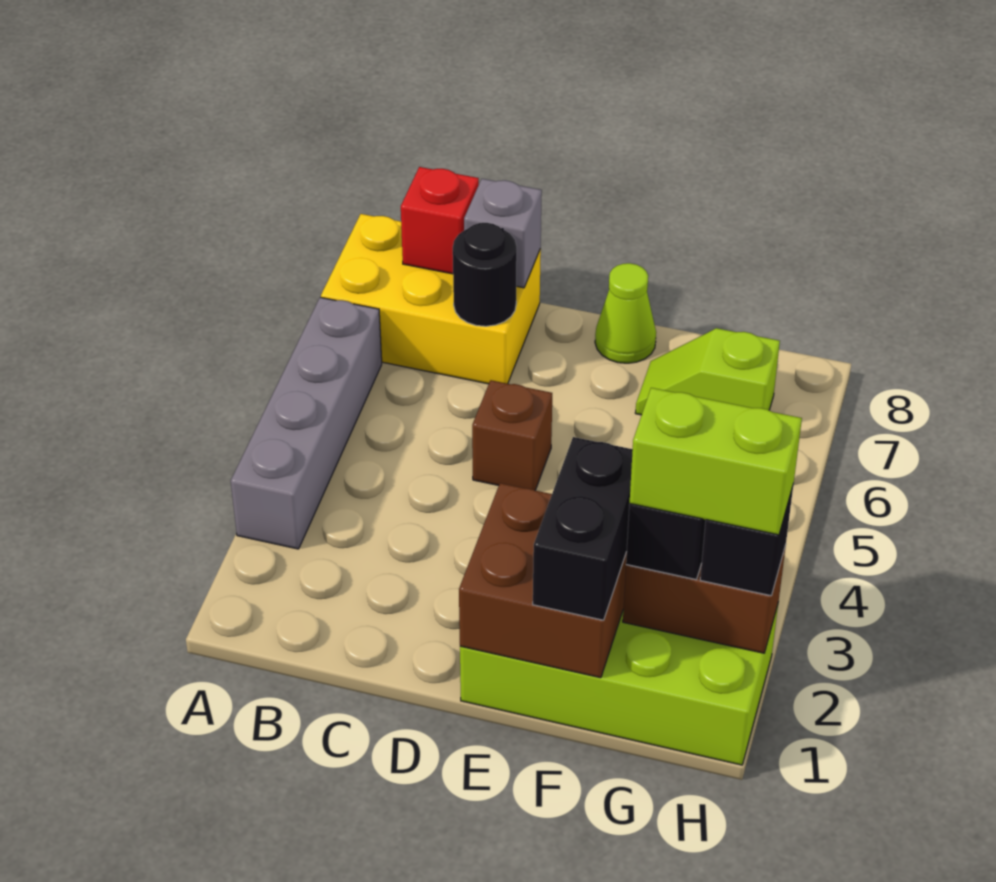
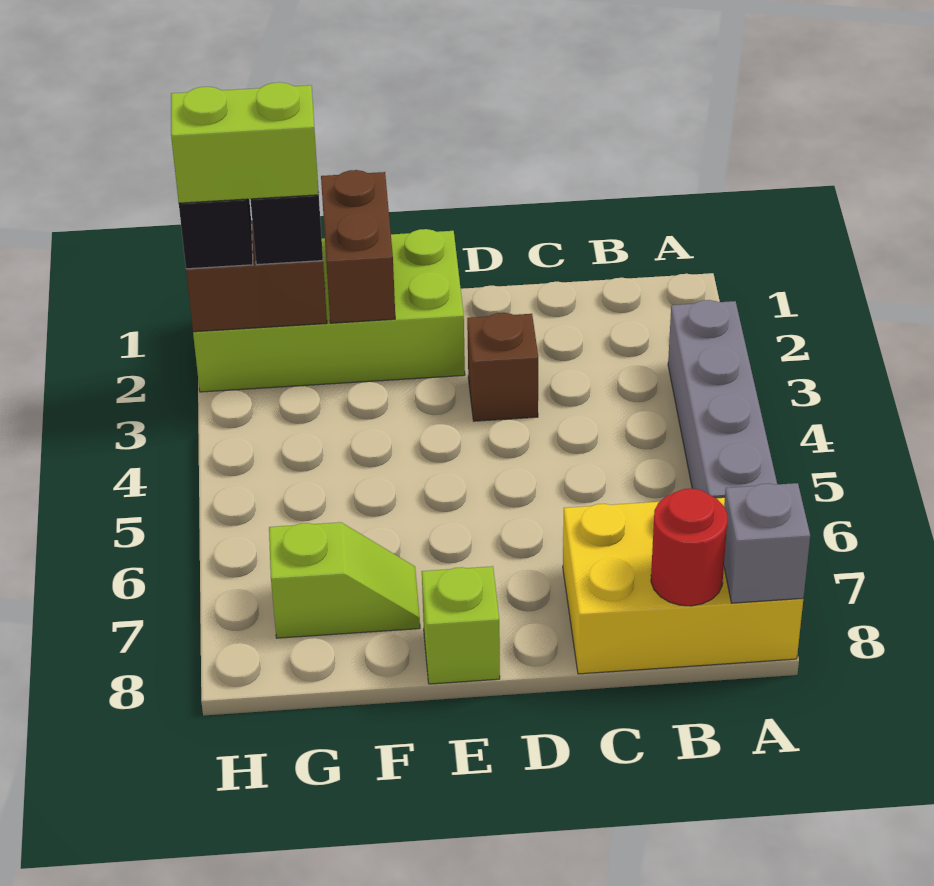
red brick B8 level 2 -> red round brick B8 level 2
black round brick C7 level 2 -> none
grey brick C8 level 2 -> grey brick A8 level 2
brown brick D5 level 1 -> brown brick D3 level 1
brown brick E1:F2 level 2 -> brown brick F1:F2 level 2
lime cone E8 level 1 -> lime brick E8 level 1
black brick F1:F2 level 3 -> none

